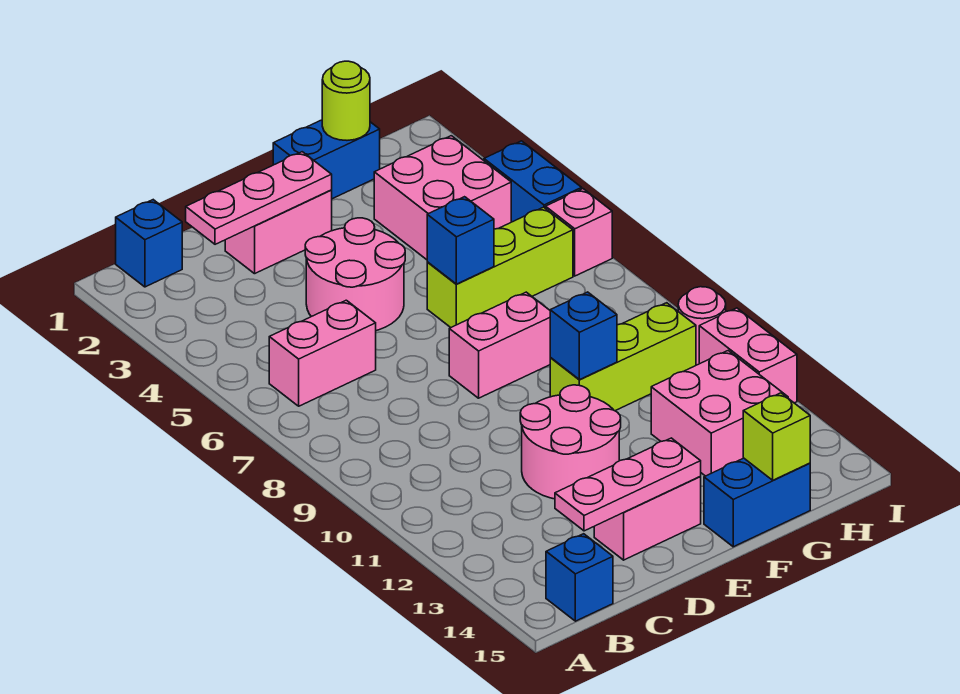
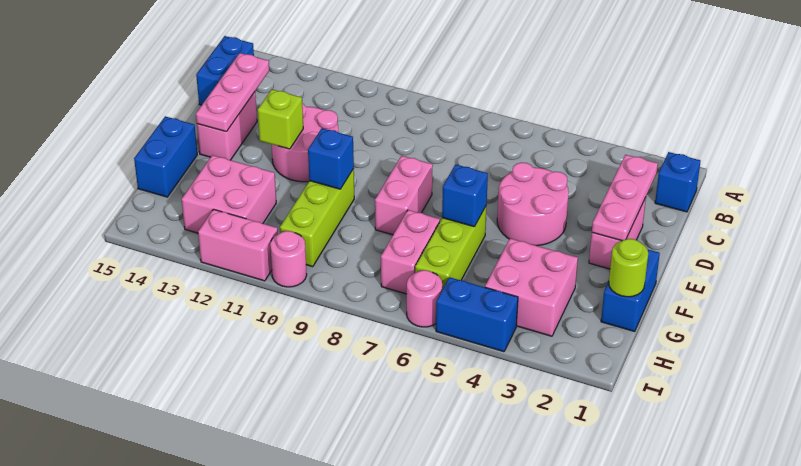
pink brick B6:C6 level 1 -> pink brick G7:H7 level 1
blue brick B15 level 1 -> blue brick B15:C15 level 1
lime brick G15 level 2 -> lime brick E12 level 2
pink brick I6 level 1 -> pink round brick I6 level 1

